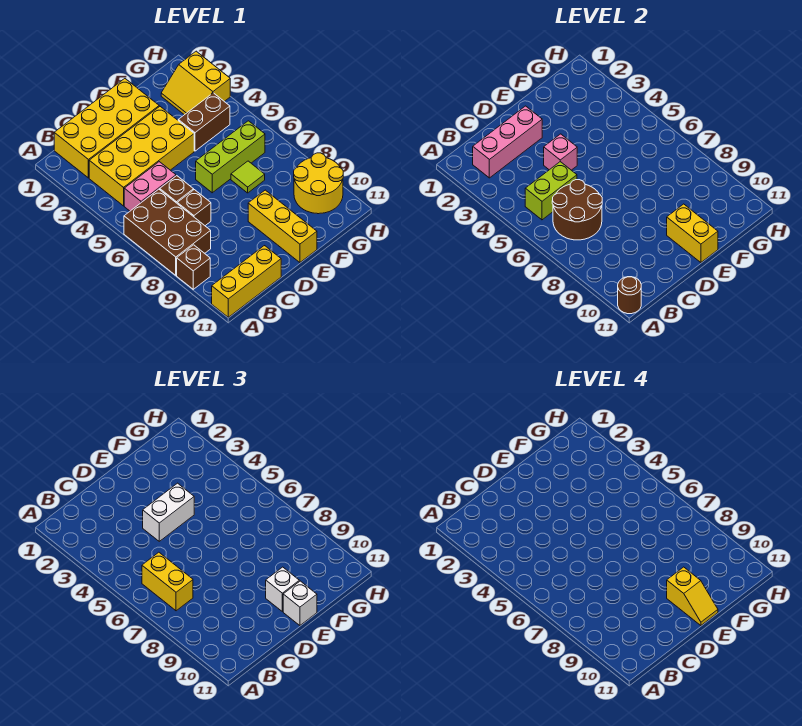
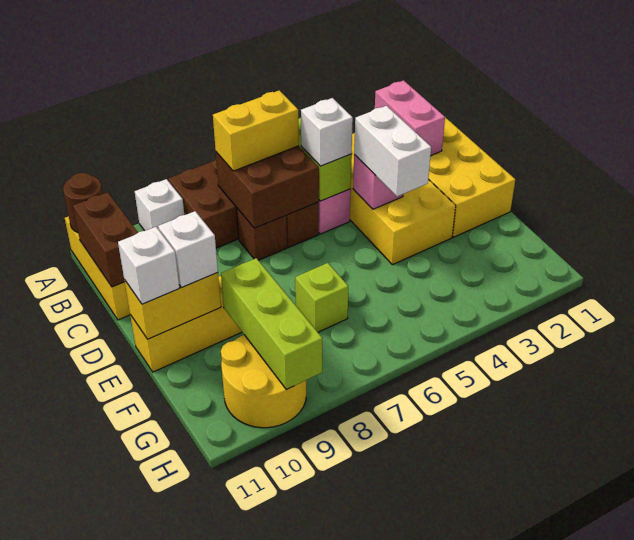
brown brick A9 level 1 -> white brick A9 level 1
pink brick B2:D2 level 2 -> pink brick B2:C2 level 2
brown round brick B6:C7 level 2 -> brown brick B6:C7 level 2
none -> white brick C5 level 3
lime brick E6:G6 level 1 -> lime brick F9:H9 level 2
yellow slope E10:E11 level 4 top 10 -> none
brown brick F4:G4 level 1 -> brown brick B11:C11 level 2
lime tile F7 level 1 -> lime brick F7 level 1
yellow slope G2:H3 level 1 top H -> none

